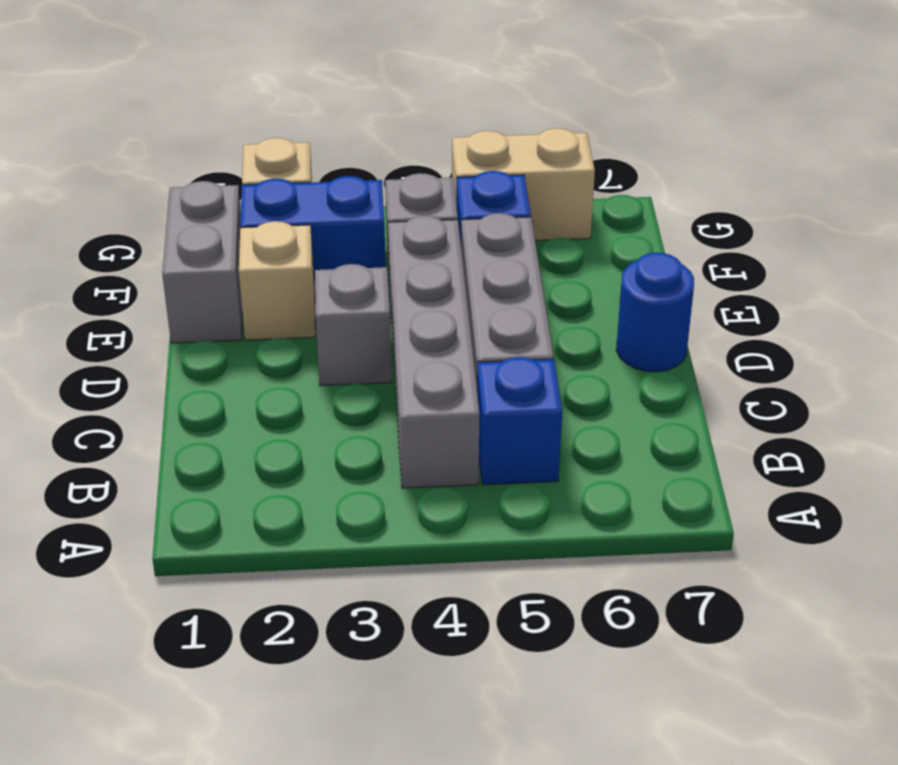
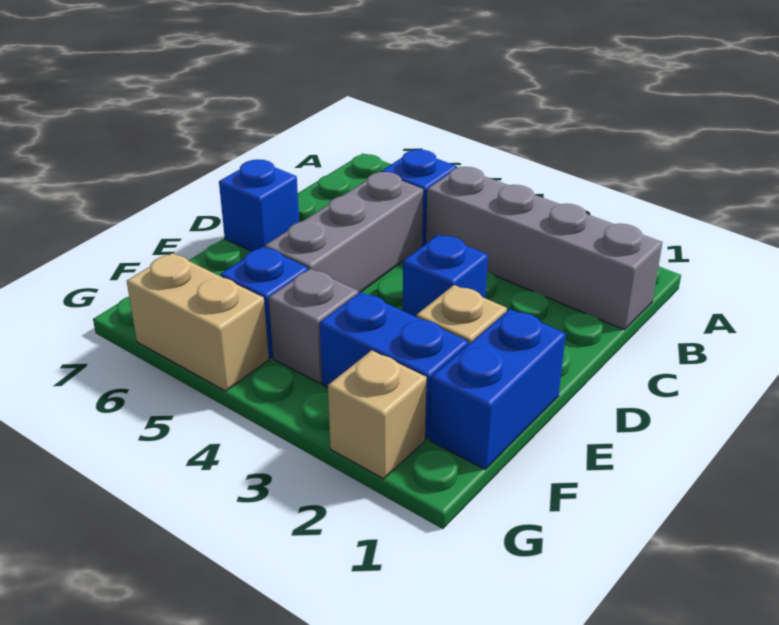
grey brick B4:E4 level 1 -> grey brick B1:B4 level 1
grey brick D3 level 1 -> blue brick D3 level 1
blue round brick D7 level 1 -> blue brick D7 level 1
grey brick E1:F1 level 1 -> blue brick E1:F1 level 1

